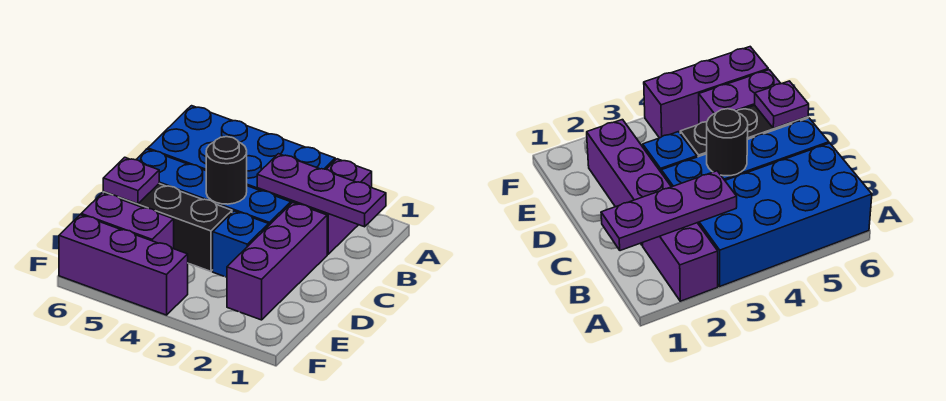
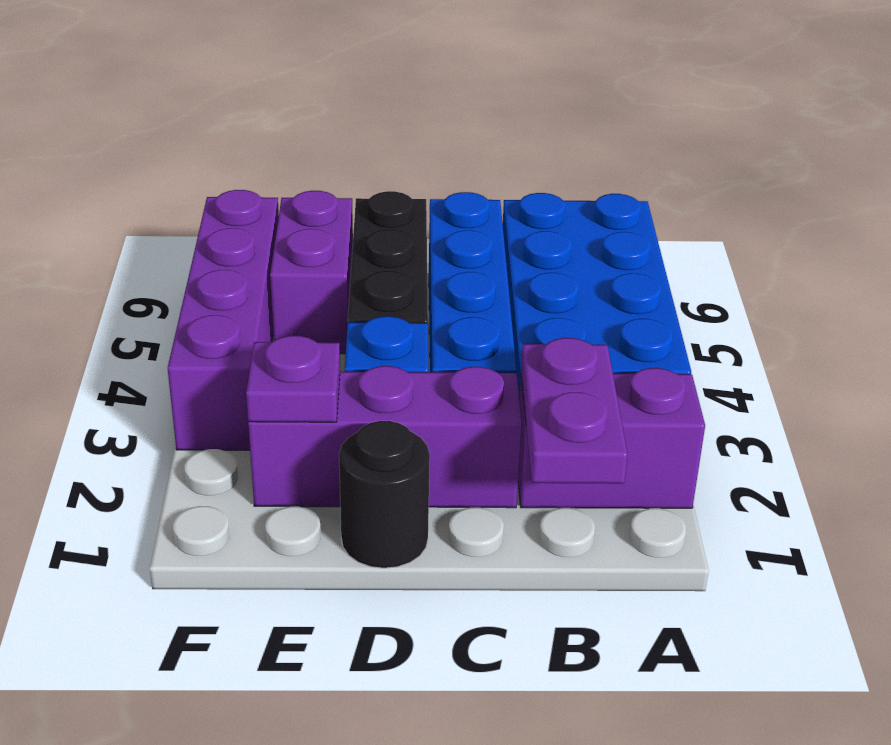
purple plate B1:B3 level 2 -> purple plate B1:B2 level 2
black round brick C4 level 2 -> black round brick D1 level 1
purple plate D6 level 2 -> purple plate E2 level 2
purple brick F4:F6 level 1 -> purple brick F3:F6 level 1

